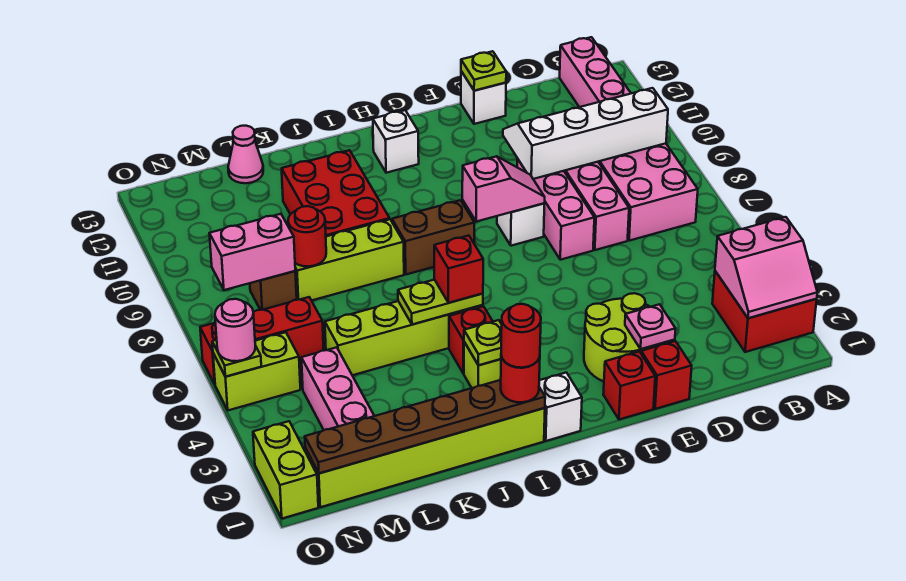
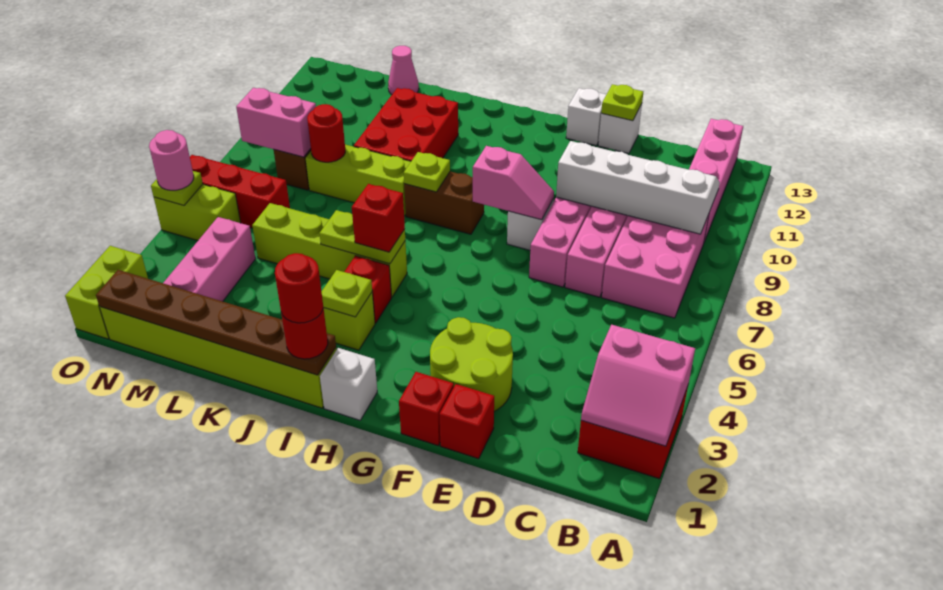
pink plate E2 level 2 -> none
white brick H12 level 1 -> white brick F13 level 1
none -> lime plate I8 level 2

